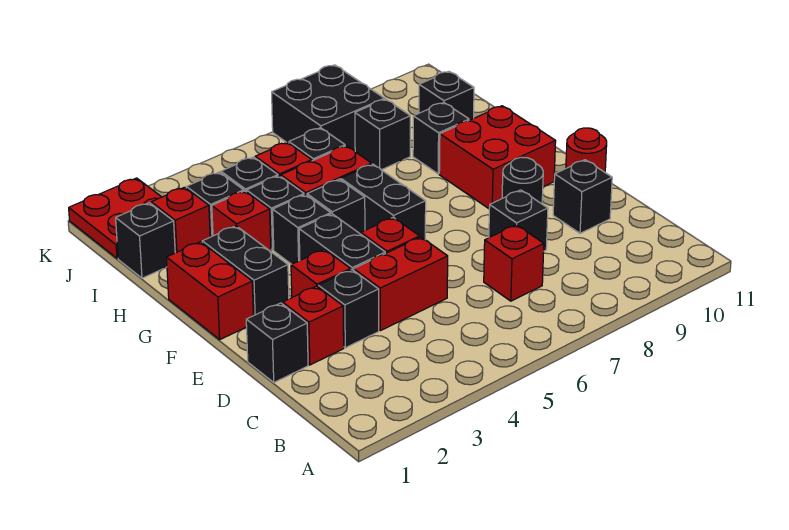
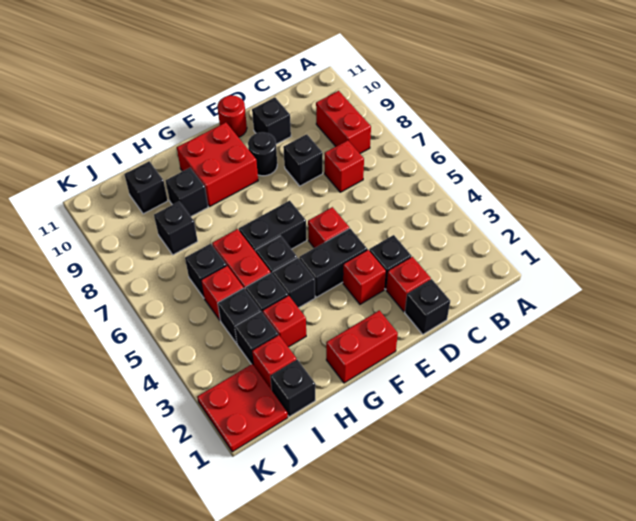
red brick D4:D5 level 1 -> red brick B8:B9 level 1
black brick F2:G2 level 1 -> none
black brick J7:K8 level 1 -> none

